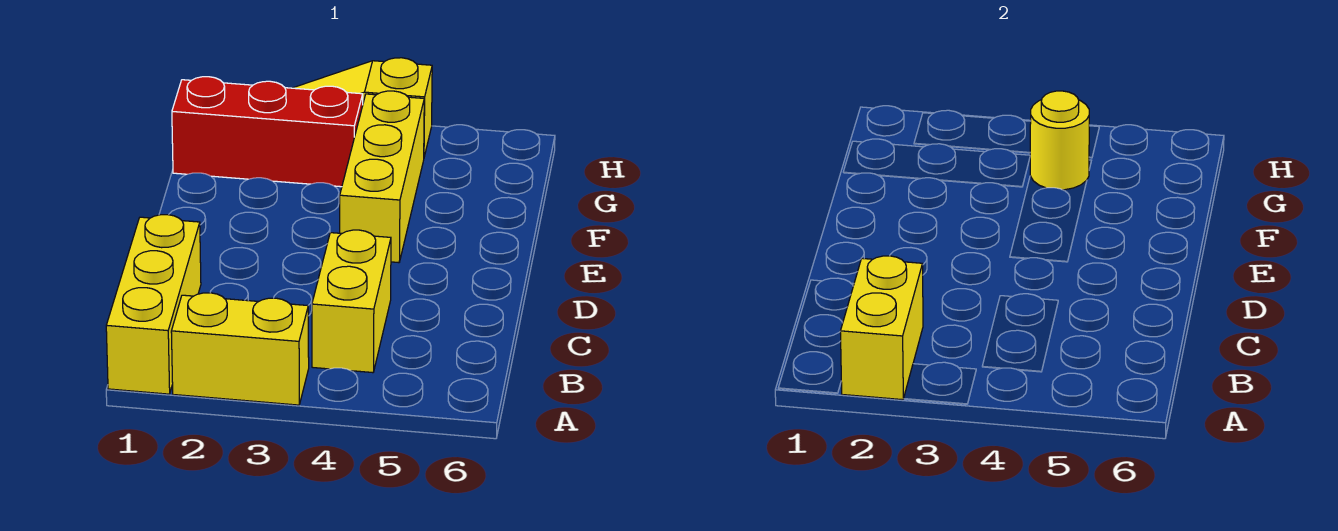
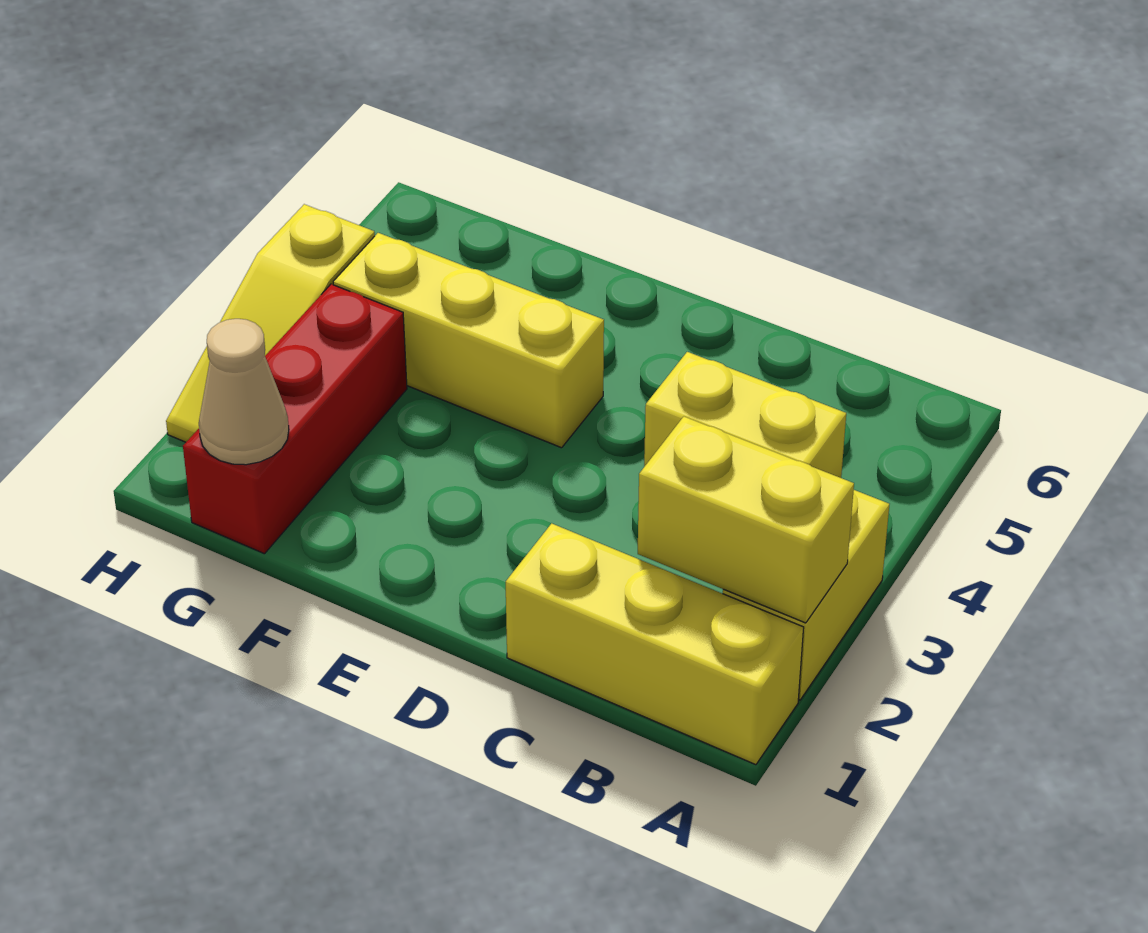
none -> tan cone G1 level 2
yellow round brick G4 level 2 -> none

